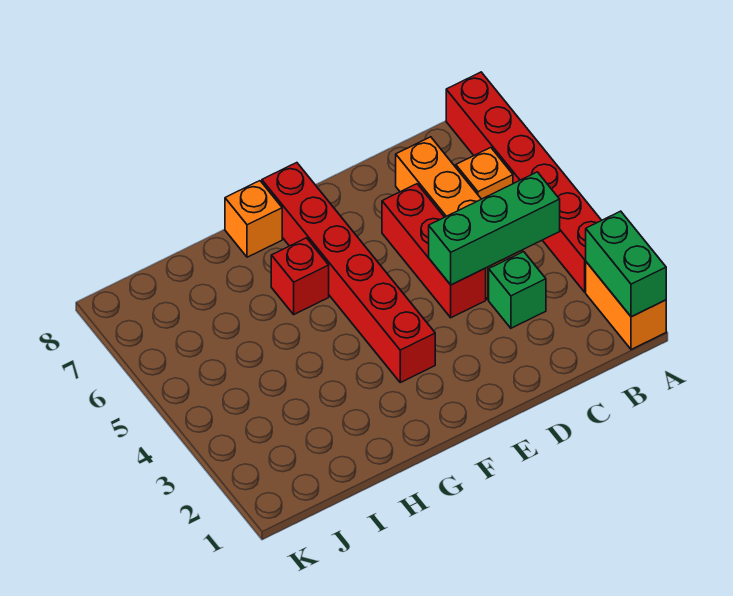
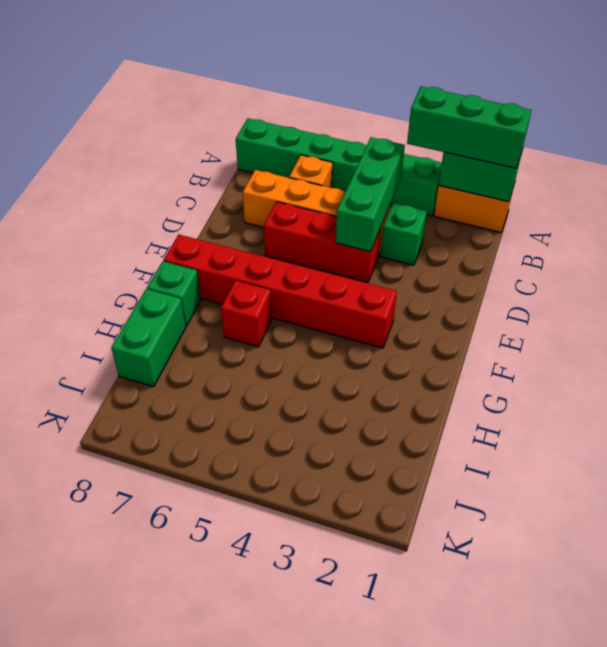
none -> green brick A1:A3 level 3
red brick A3:A8 level 1 -> green brick A3:A8 level 1
orange brick G8 level 1 -> green brick G8 level 1
none -> green brick H8:I8 level 1

